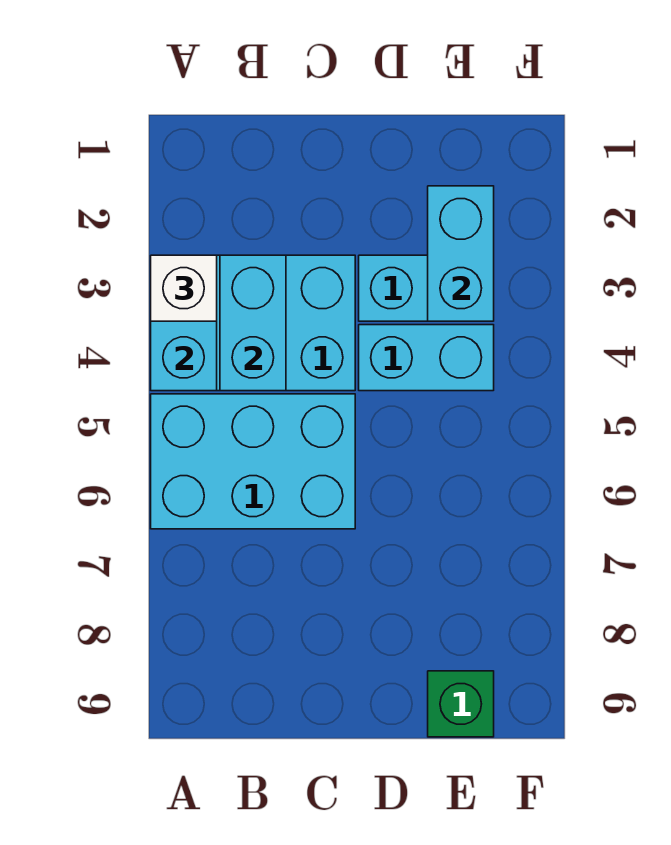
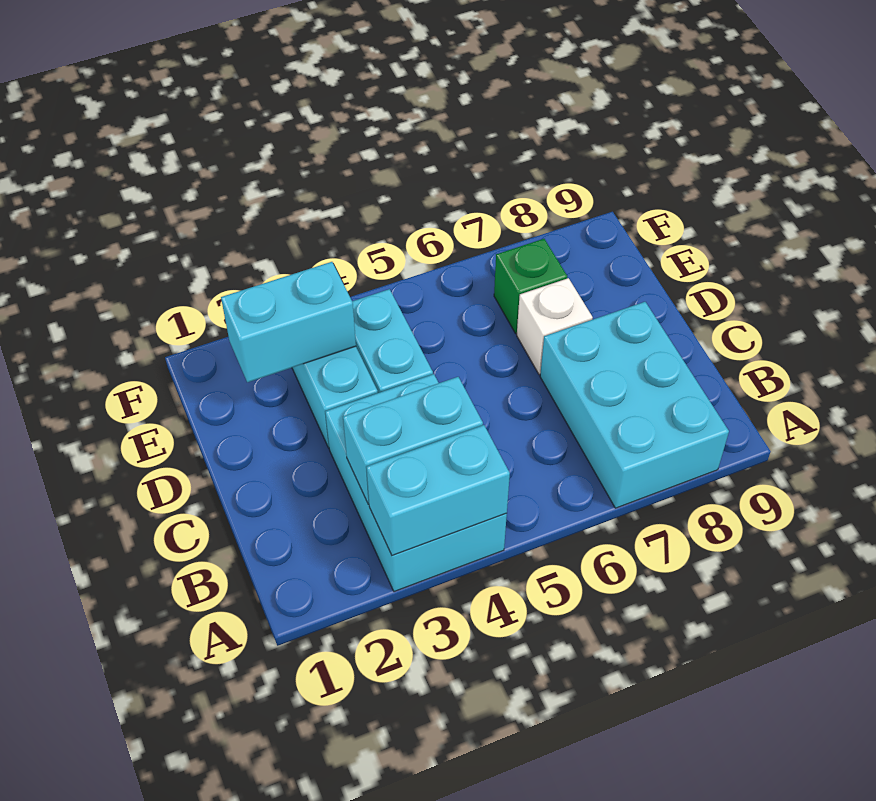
white brick A3 level 3 -> white brick D7 level 1
cyan brick A5:C6 level 1 -> cyan brick A7:C8 level 1
green brick E9 level 1 -> green brick E7 level 1

